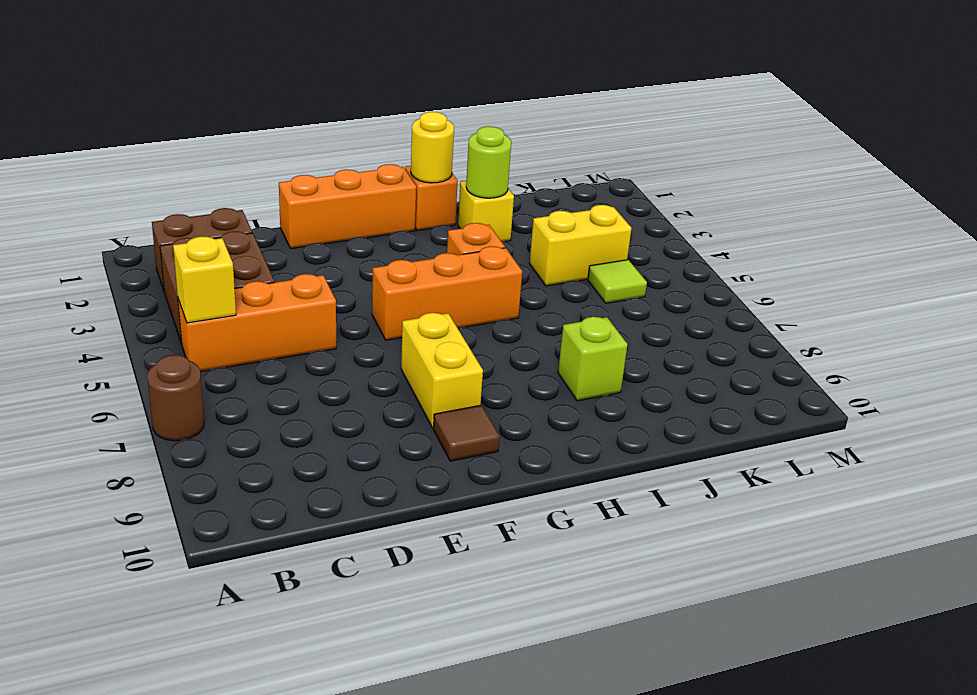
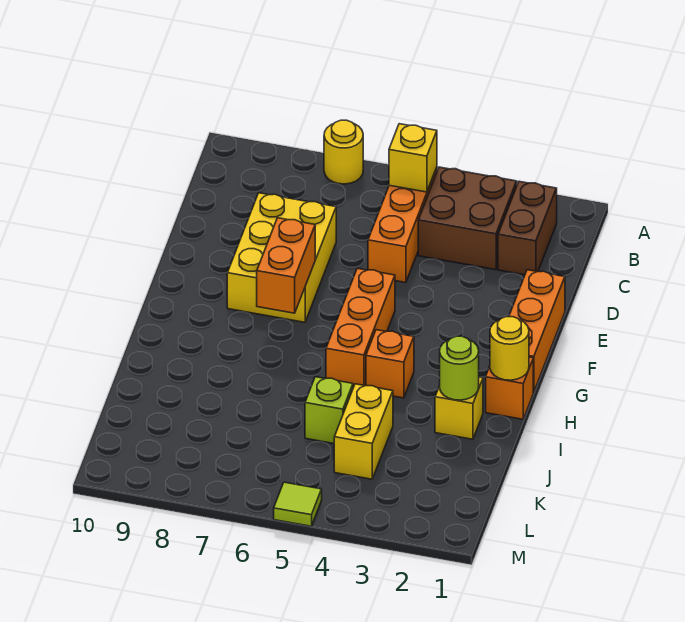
brown round brick A7 level 1 -> yellow round brick A7 level 1
yellow brick F7:F8 level 1 -> yellow brick D7:F8 level 1
none -> orange brick F7:G7 level 2
brown tile F9 level 1 -> none
lime brick I8 level 1 -> lime brick J5 level 1
lime tile K5 level 1 -> lime tile M5 level 1

